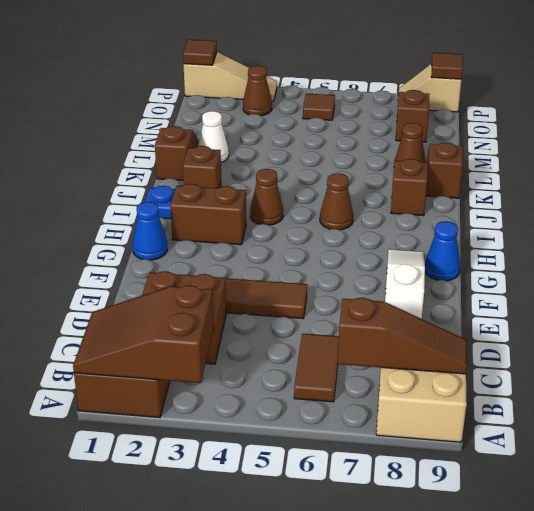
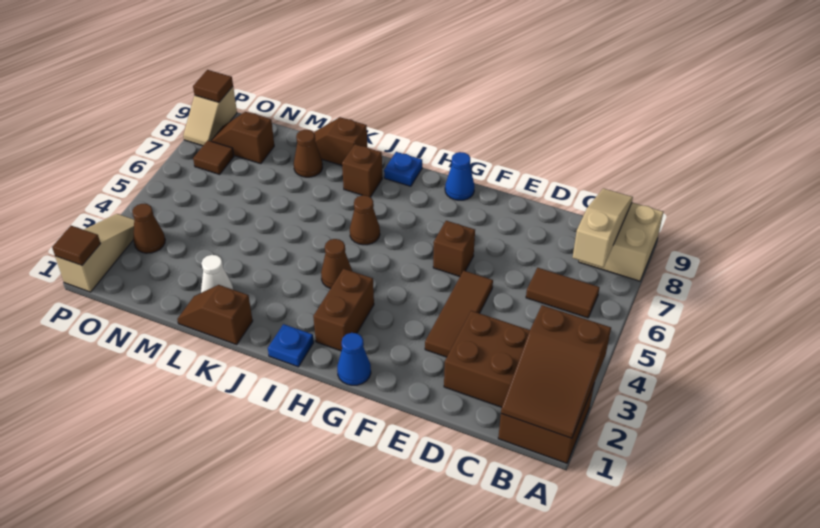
brown slope B7:B9 level 2 top 7 -> tan slope B7:B9 level 2 top 7
white slope E8:G8 level 1 top E -> none
none -> blue plate I9 level 1
brown brick J2 level 1 -> brown brick F6 level 1
brown tile O5 level 1 -> brown tile O7 level 1

